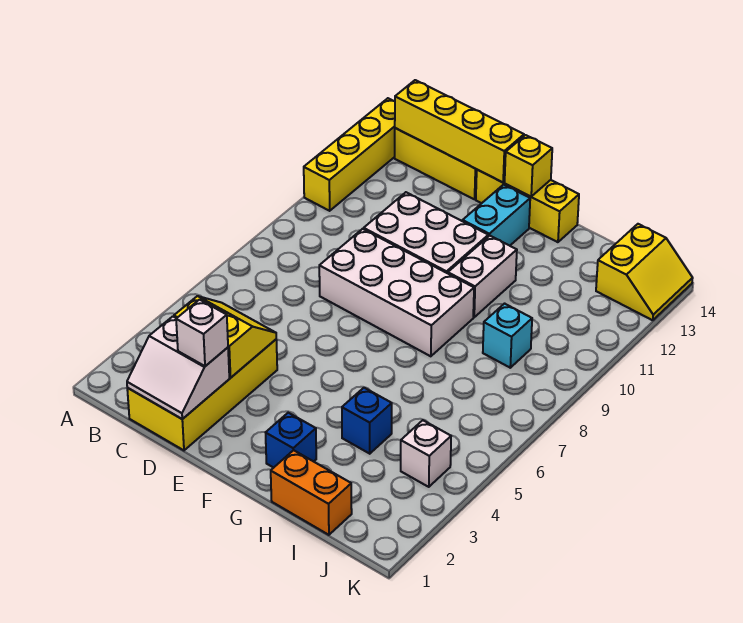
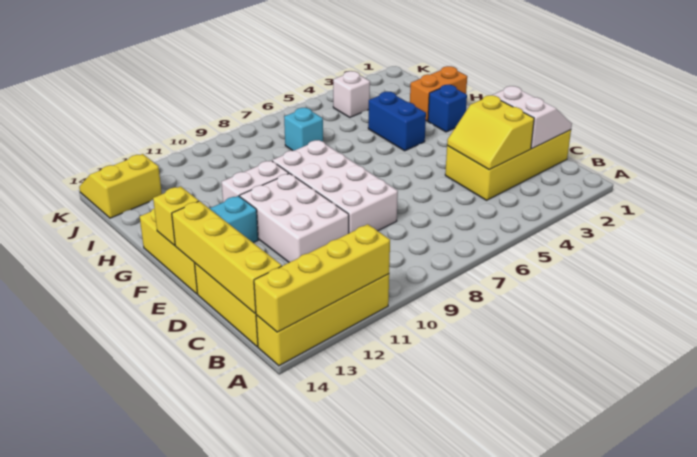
none -> yellow brick A11:A14 level 2
white brick D2 level 3 -> none
orange brick H1:I1 level 1 -> orange brick H1:H2 level 1
blue brick H4 level 1 -> blue brick G4:H4 level 1
cyan brick I9 level 1 -> cyan brick I7 level 1

